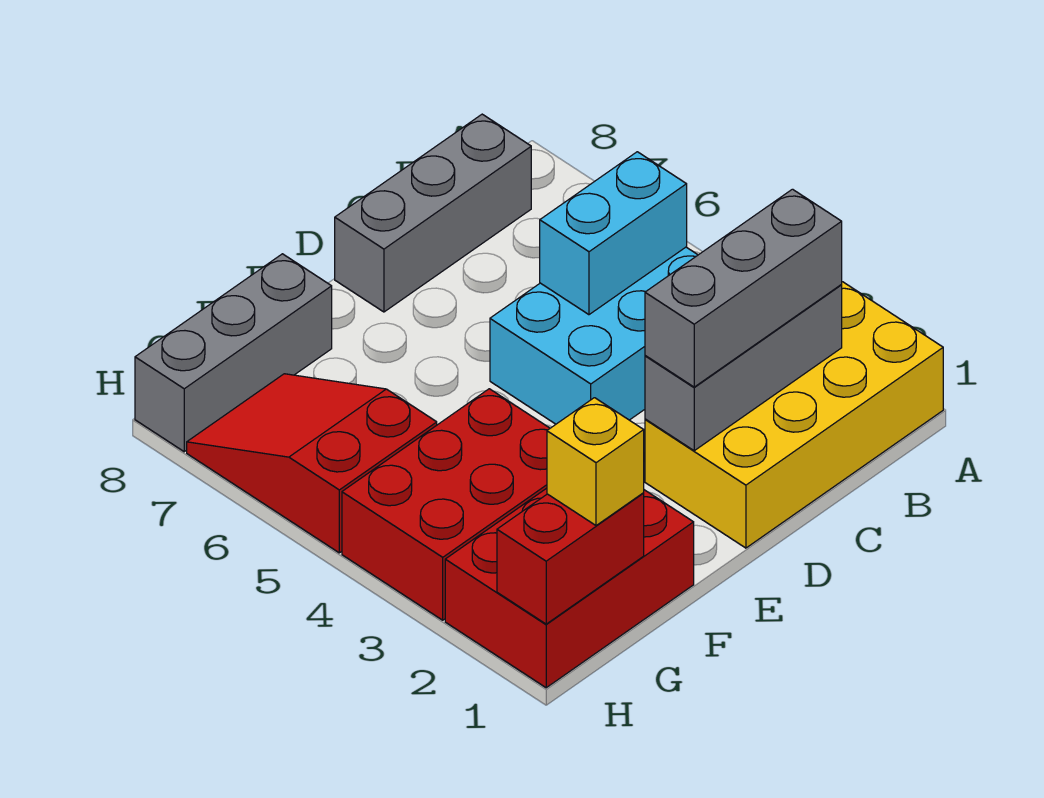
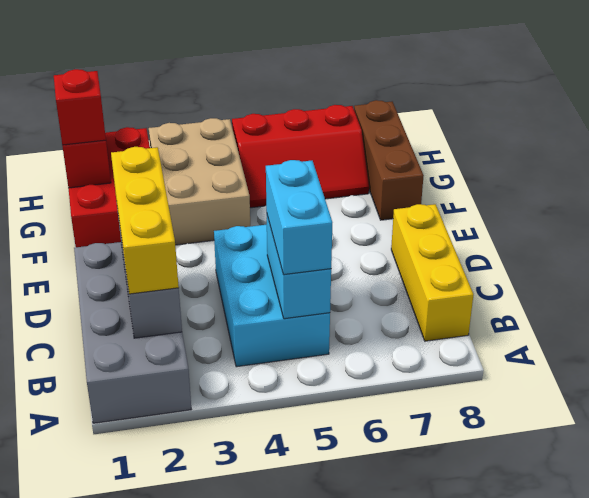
yellow brick A1:D2 level 1 -> grey brick A1:D2 level 1
grey brick B2:D2 level 3 -> yellow brick B2:D2 level 3
none -> cyan brick B5:C5 level 3
grey brick B8:D8 level 1 -> yellow brick B8:D8 level 1
red brick F3:H4 level 1 -> tan brick F3:H4 level 1
grey brick F8:H8 level 1 -> brown brick F8:H8 level 1
yellow brick G1 level 3 -> red brick G1 level 3
red slope G5:H7 level 1 top 5 -> red slope G5:H7 level 1 top H

